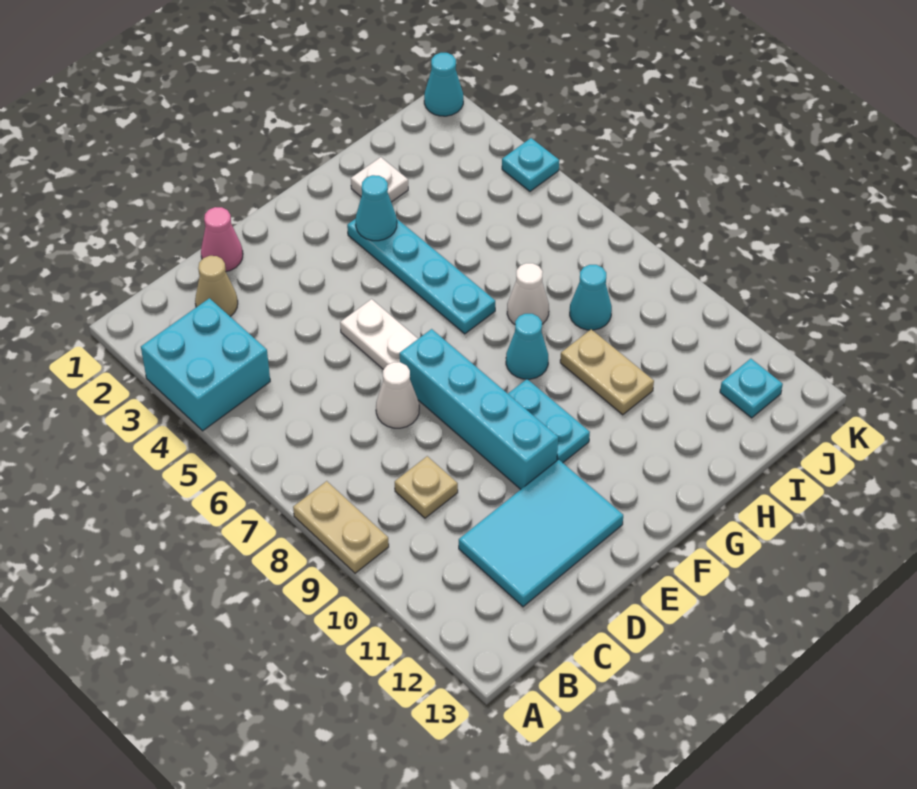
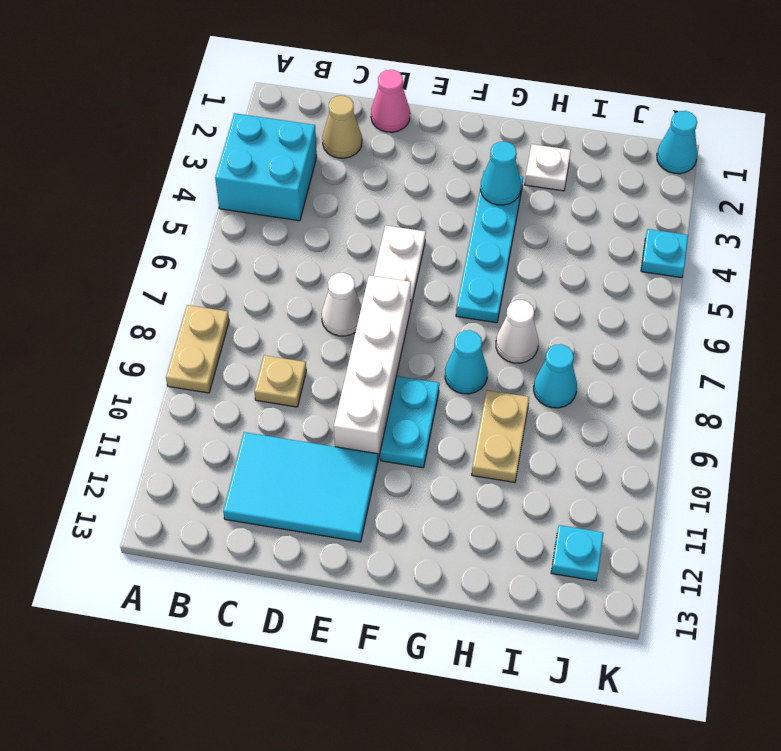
cyan brick E7:E10 level 1 -> white brick E7:E10 level 1

